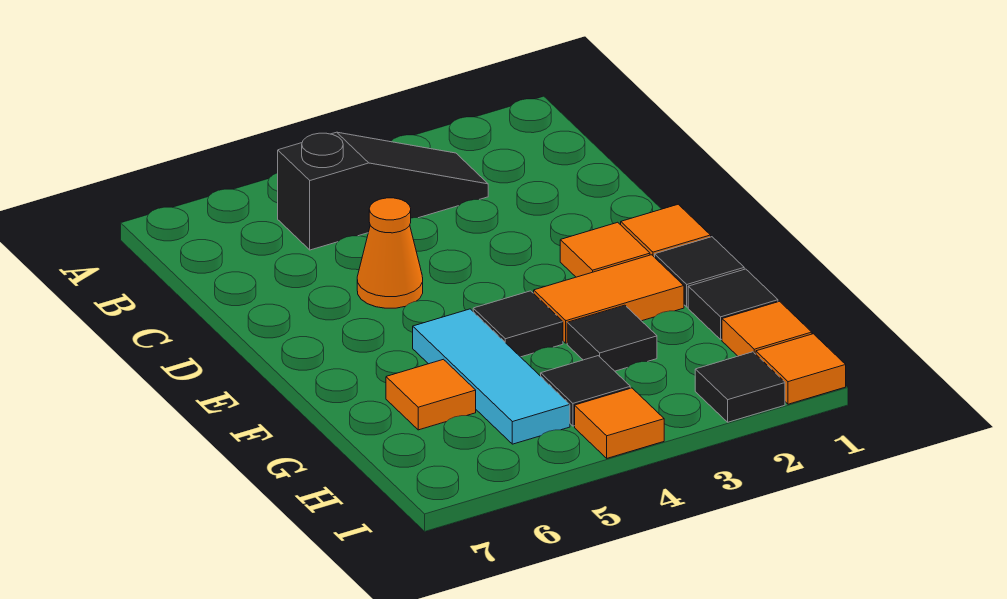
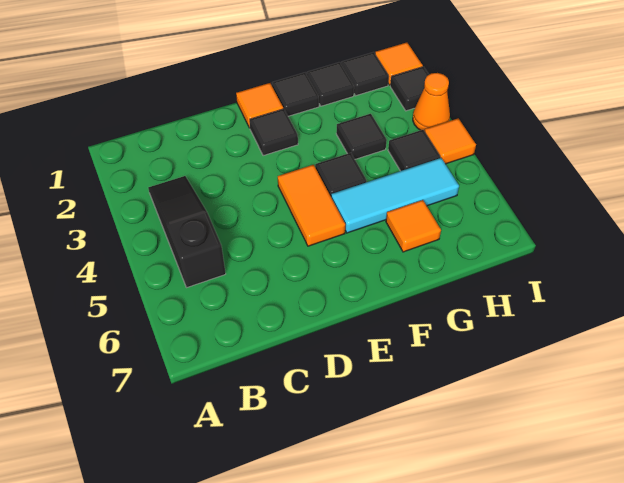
orange cone D5 level 1 -> orange cone I3 level 1
orange tile E2 level 1 -> black tile E2 level 1
orange tile F2:F3 level 1 -> orange tile E4:E5 level 1
orange tile H1 level 1 -> black tile H1 level 1

